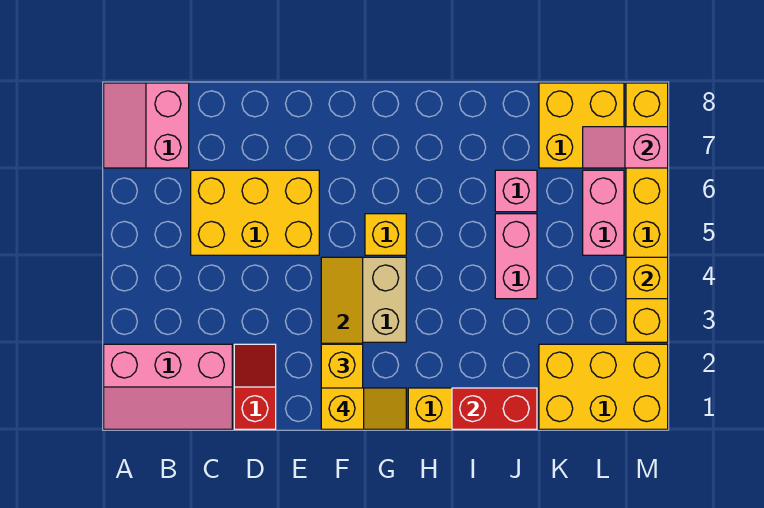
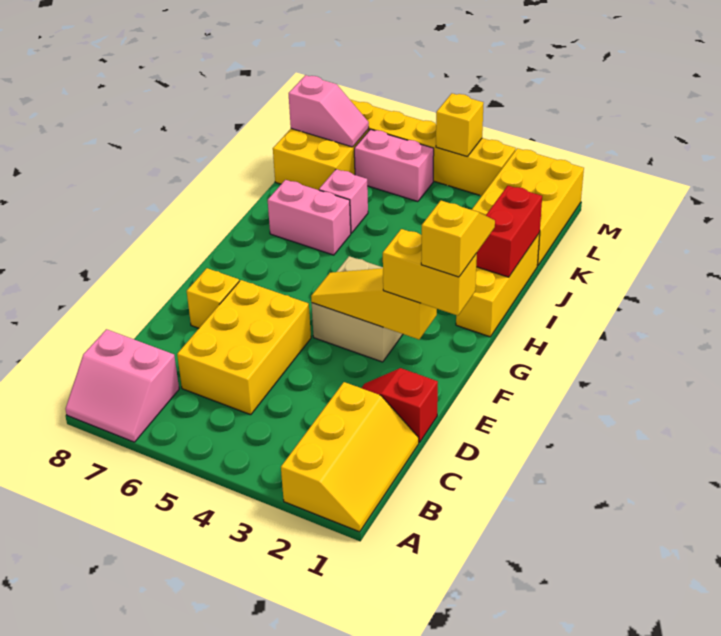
pink slope A1:C2 level 1 top 2 -> yellow slope A1:C2 level 1 top 2
yellow brick G5 level 1 -> yellow brick E7 level 1
pink brick J4:J5 level 1 -> pink brick I6:I7 level 1
pink slope L7:M7 level 2 top M -> pink slope L7:L8 level 2 top 8

